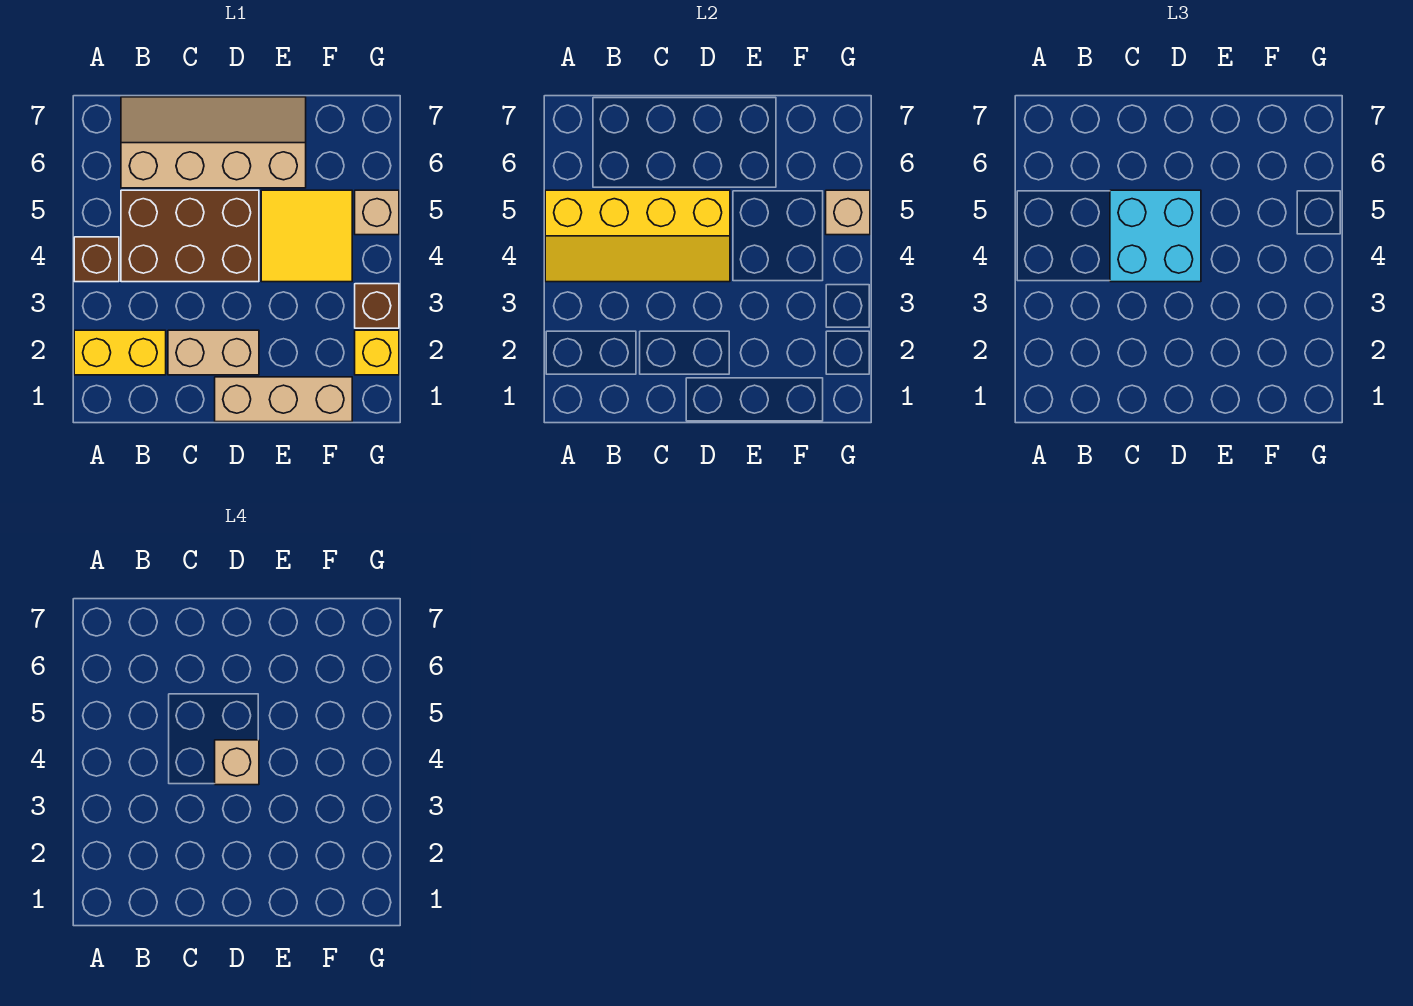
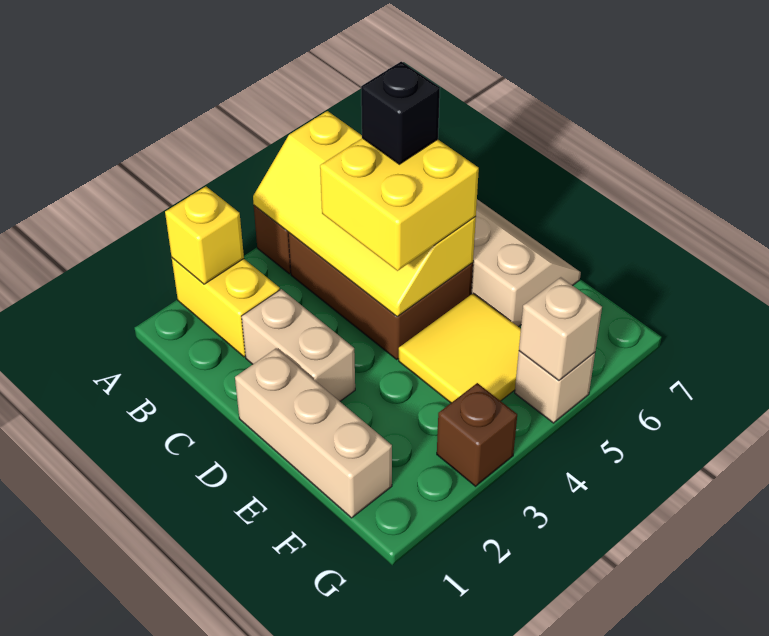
cyan brick C4:D5 level 3 -> yellow brick C4:D5 level 3
none -> black brick C5 level 4
tan brick D4 level 4 -> none
yellow brick G2 level 1 -> yellow brick A2 level 2

